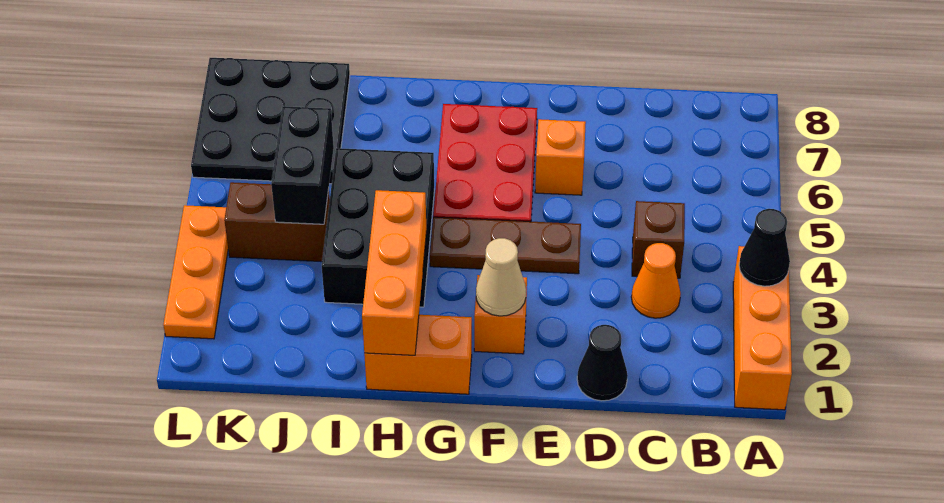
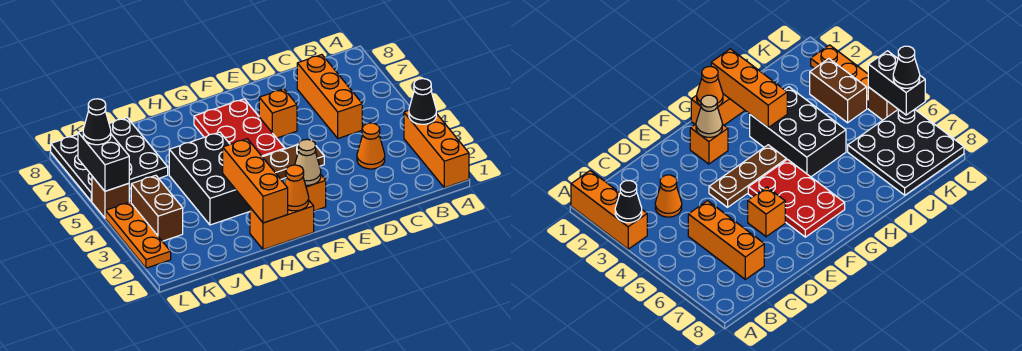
brown brick C4 level 1 -> brown brick L5 level 1
none -> orange brick C5:C7 level 1
black cone D1 level 1 -> black cone L6 level 3
none -> orange cone G1 level 2
brown brick J4:K4 level 1 -> brown brick K3:K4 level 1
black brick J4:J5 level 2 -> black brick L5:L6 level 2

